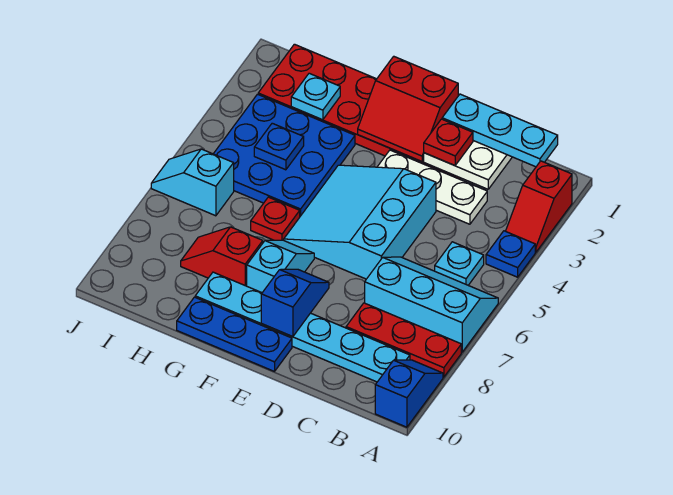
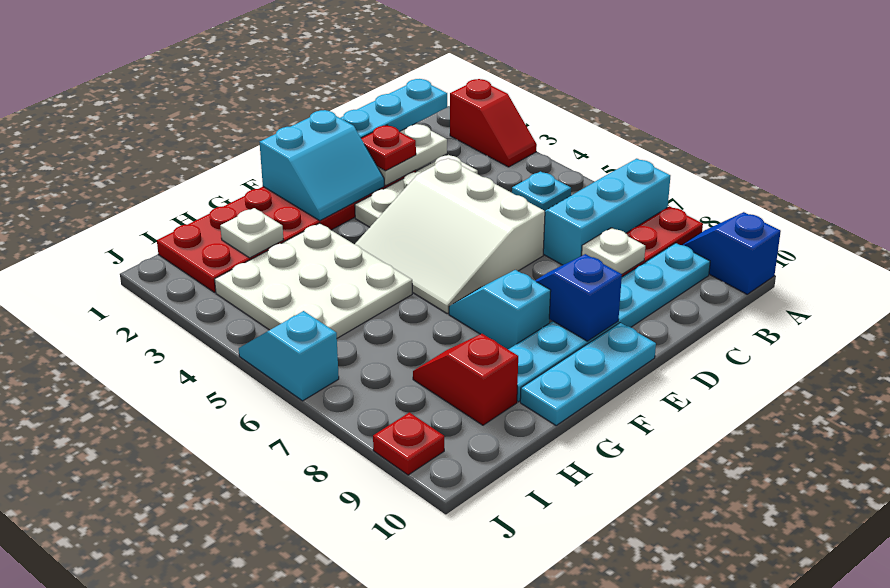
blue plate A4 level 1 -> none
none -> white plate C8 level 2
cyan slope D4:F6 level 1 top D -> white slope D4:F6 level 1 top D
red slope E1:F2 level 2 top 1 -> cyan slope E1:F2 level 2 top 1
blue plate E10:G10 level 1 -> cyan plate E10:G10 level 1
blue plate G3:I5 level 1 -> white plate G3:I5 level 1
red plate G6 level 1 -> red plate J9 level 1
red slope G8:H8 level 1 top G -> red slope H8:H9 level 1 top 9
cyan plate H2 level 2 -> white plate H2 level 2
blue plate H4 level 2 -> none
cyan slope I6:J6 level 1 top I -> cyan slope J5:J6 level 1 top 6

